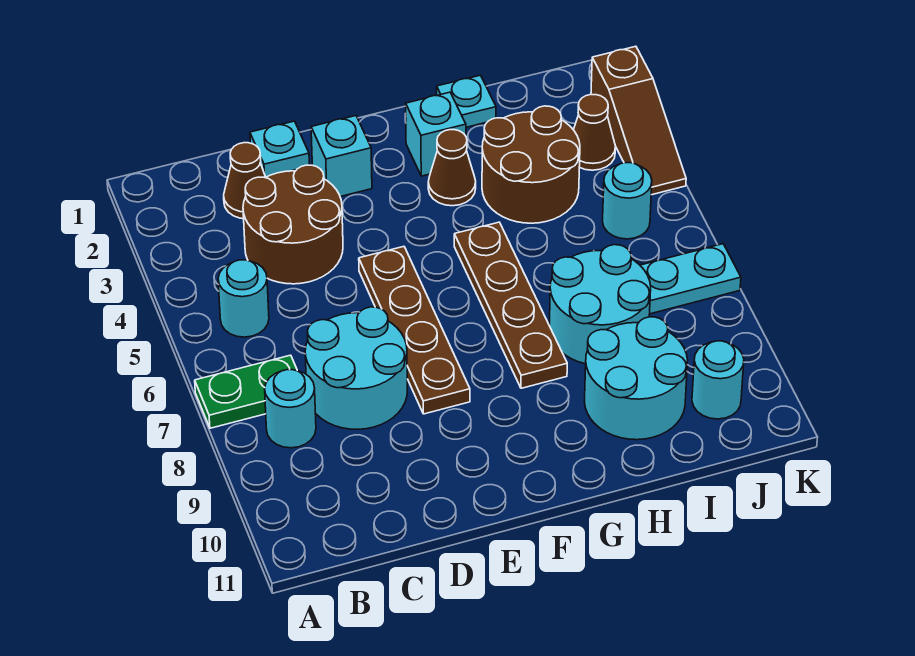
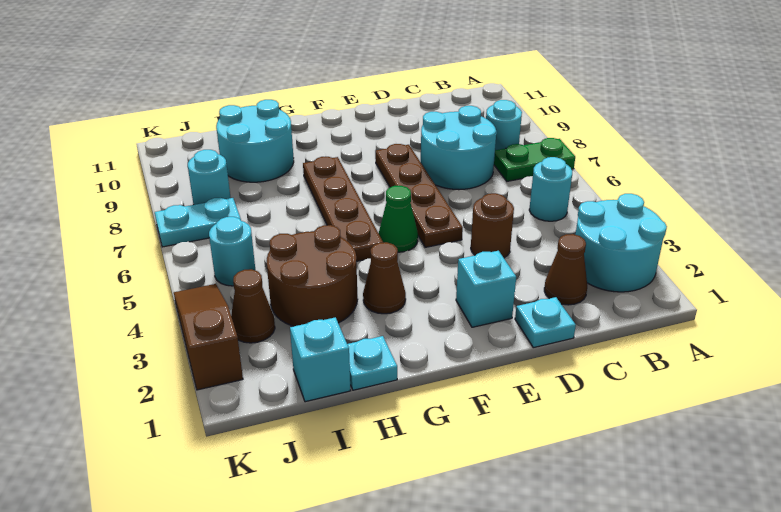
brown round brick C3:D4 level 1 -> brown round brick D4 level 1
none -> green cone F5 level 1
cyan brick G2 level 1 -> cyan brick I1 level 1
cyan round brick H7:I8 level 1 -> cyan round brick A2:B3 level 1
cyan round brick J10 level 1 -> cyan round brick J8 level 1

